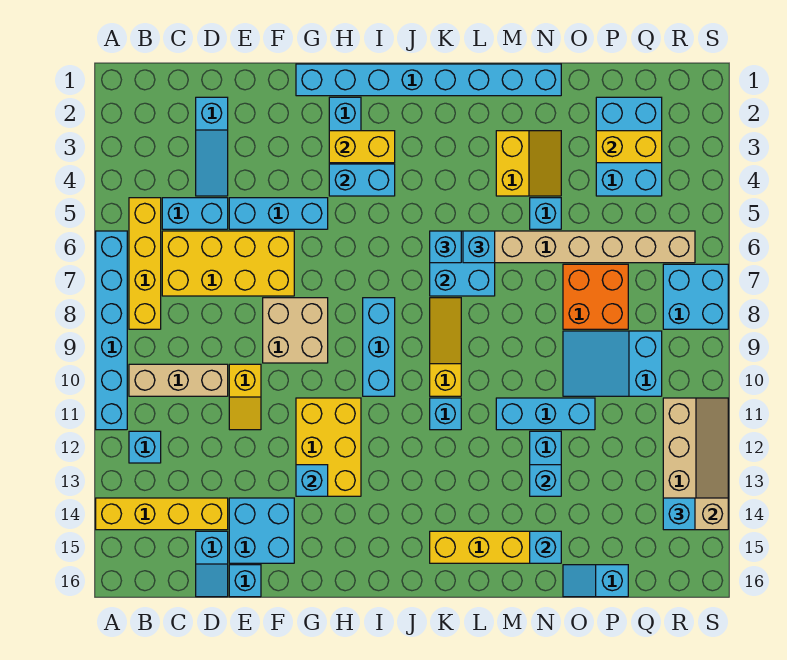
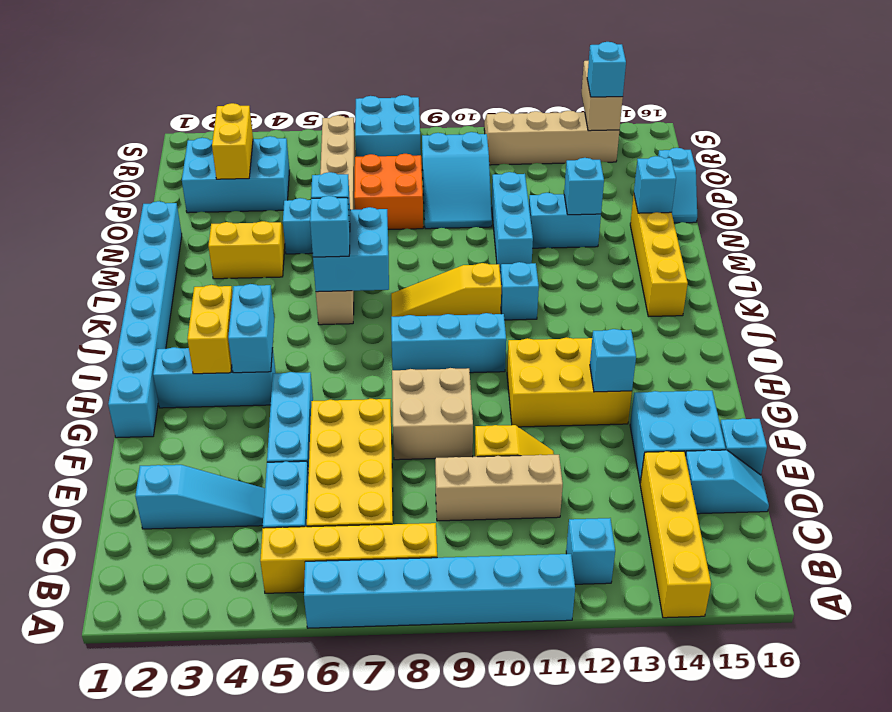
tan brick B10:D10 level 1 -> tan brick D9:D11 level 1

